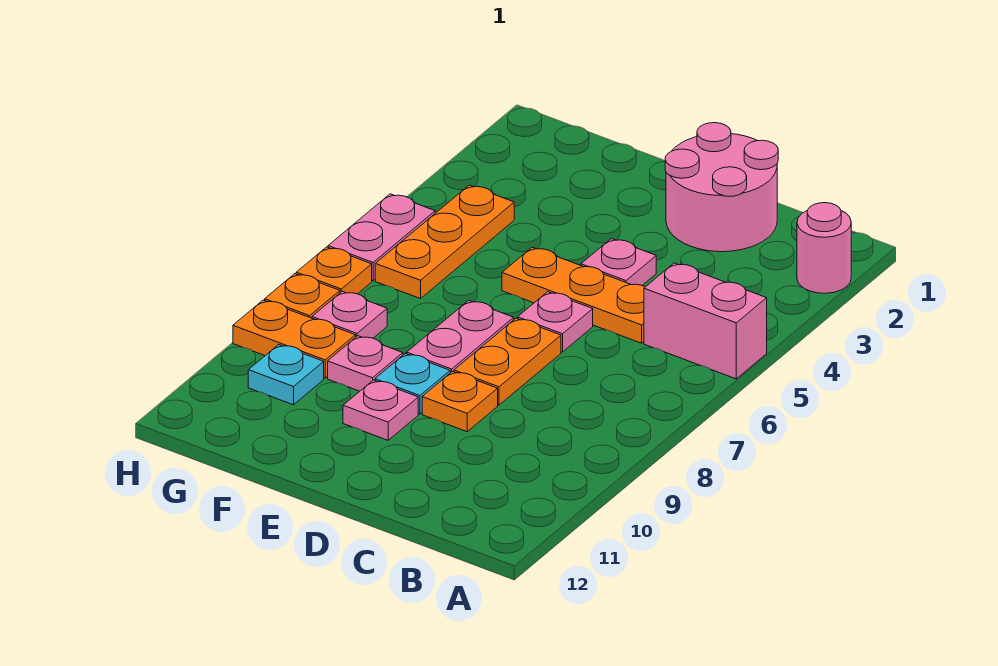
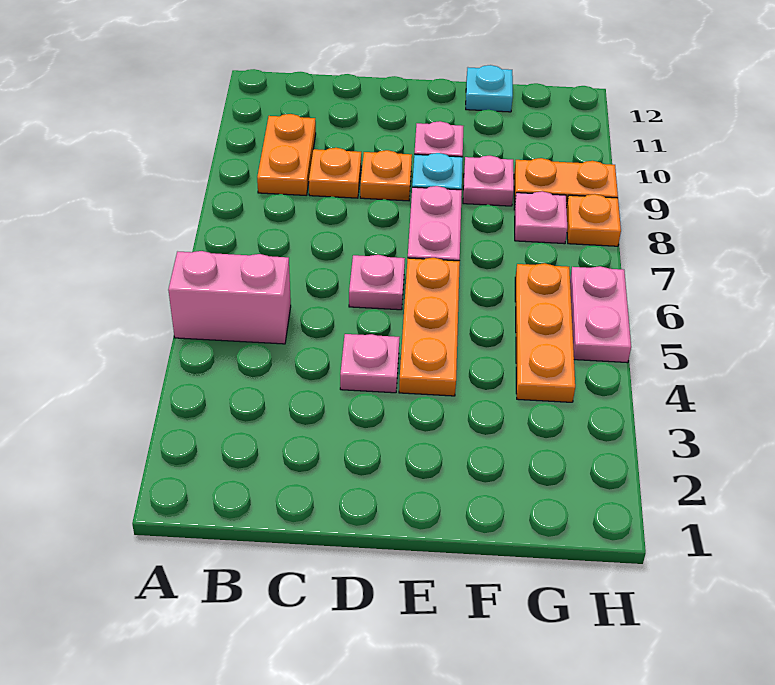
pink round brick A2 level 1 -> none
pink round brick C1:D2 level 1 -> none
orange plate C5:E5 level 1 -> orange plate E4:E6 level 1
orange plate D7:D8 level 1 -> orange plate B9:B10 level 1
cyan plate G10 level 1 -> cyan plate F12 level 1
orange plate H7 level 1 -> orange plate C9 level 1

